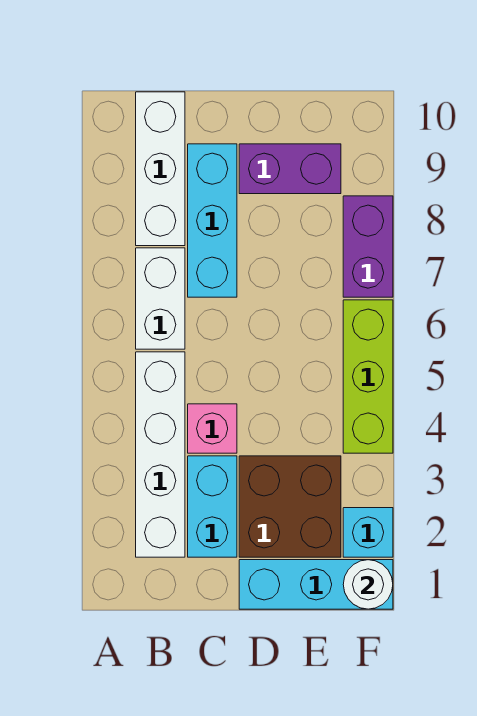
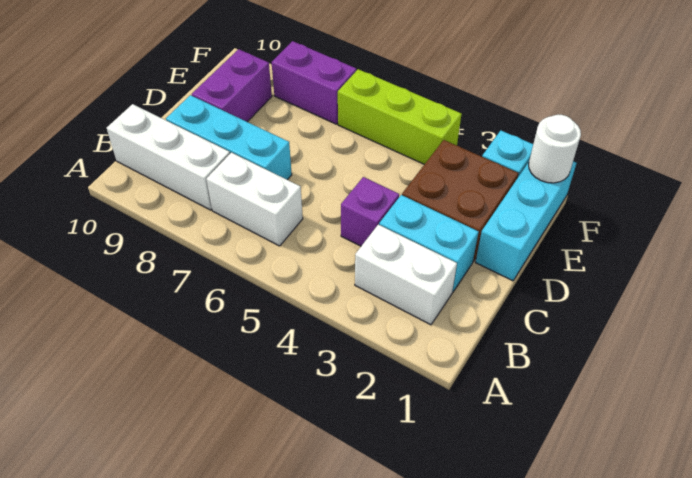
white brick B2:B5 level 1 -> white brick B2:B3 level 1
pink brick C4 level 1 -> purple brick C4 level 1

